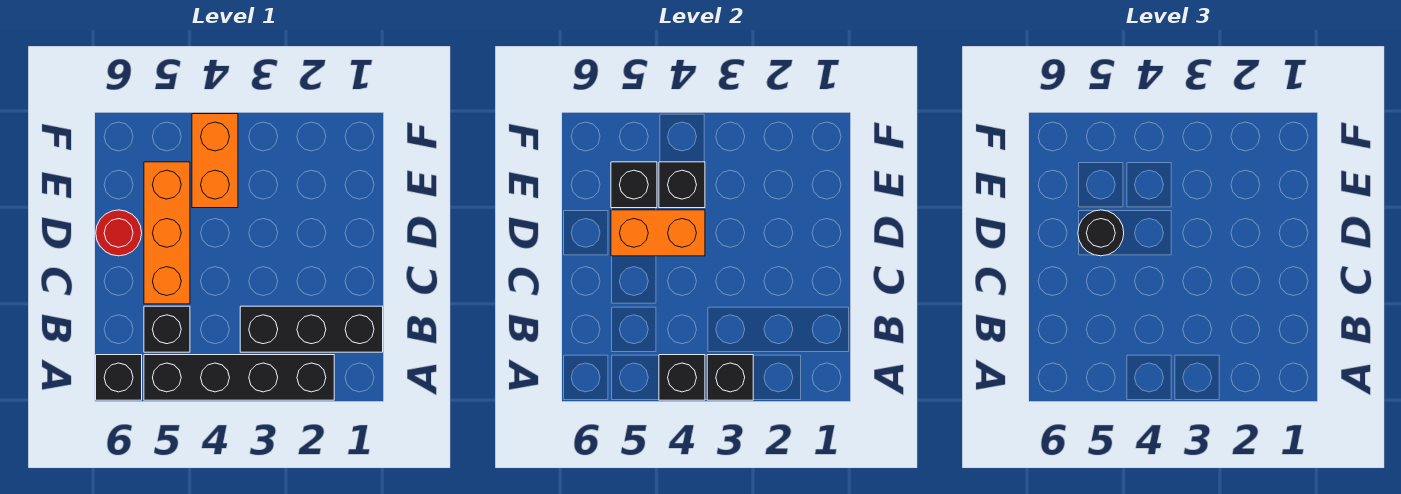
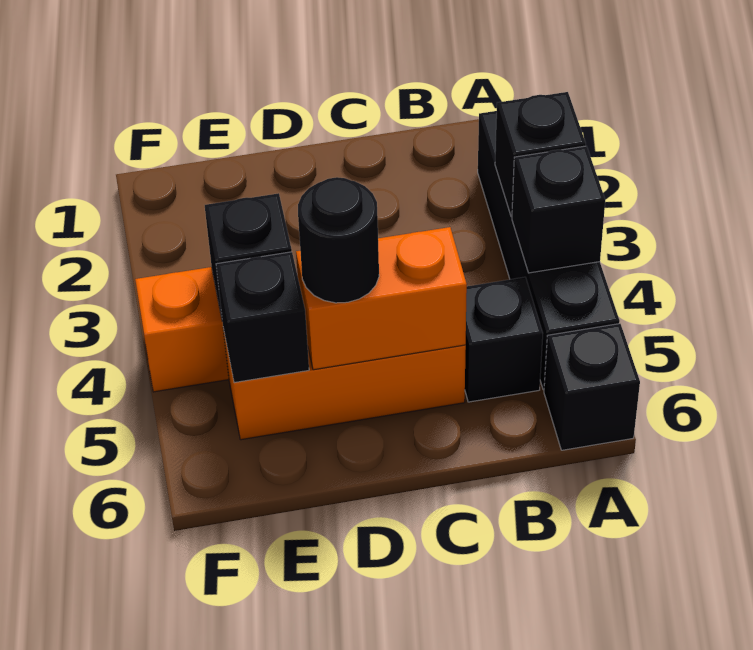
black brick B1:B3 level 1 -> none
orange brick D4:D5 level 2 -> orange brick C5:D5 level 2
red round brick D6 level 1 -> none

